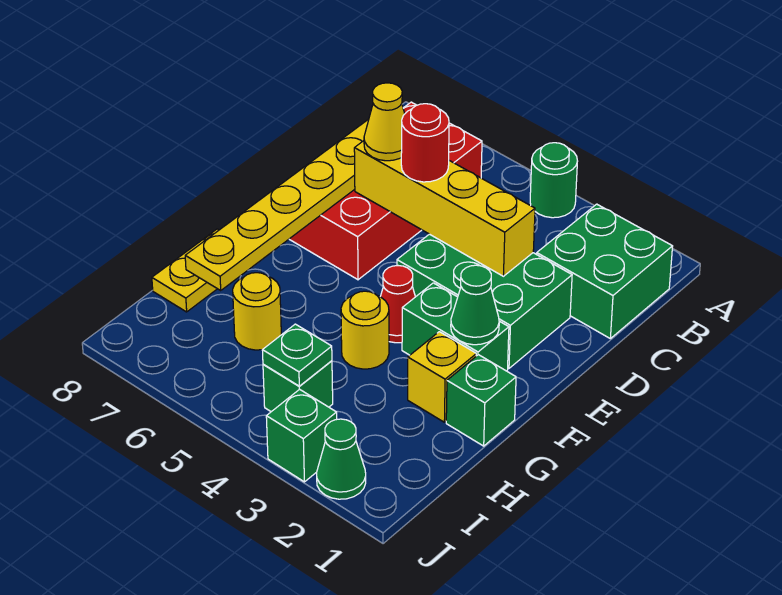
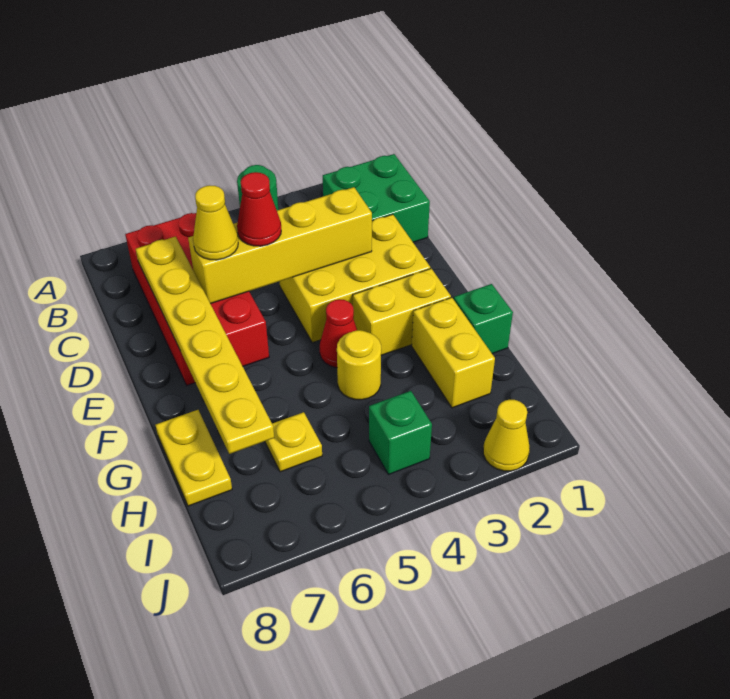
green brick D2:E4 level 1 -> yellow brick D2:E4 level 1
red round brick D5 level 3 -> red cone D5 level 3
green brick F2:F3 level 1 -> yellow brick F2:F3 level 1
green cone F2 level 2 -> none
yellow brick G2 level 1 -> yellow brick G2:H2 level 1
yellow round brick H6 level 1 -> yellow plate H6 level 1
green plate I4 level 2 -> none
green cone J2 level 1 -> yellow cone J2 level 1
green brick J3 level 1 -> none

